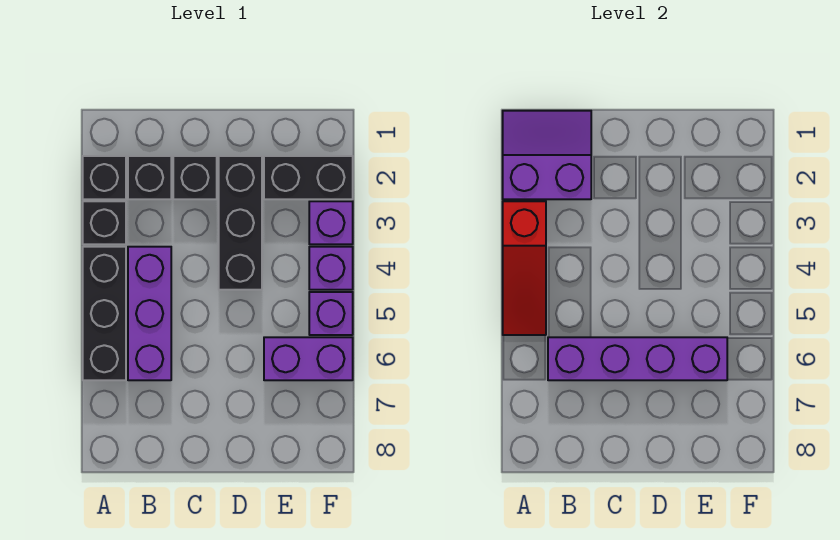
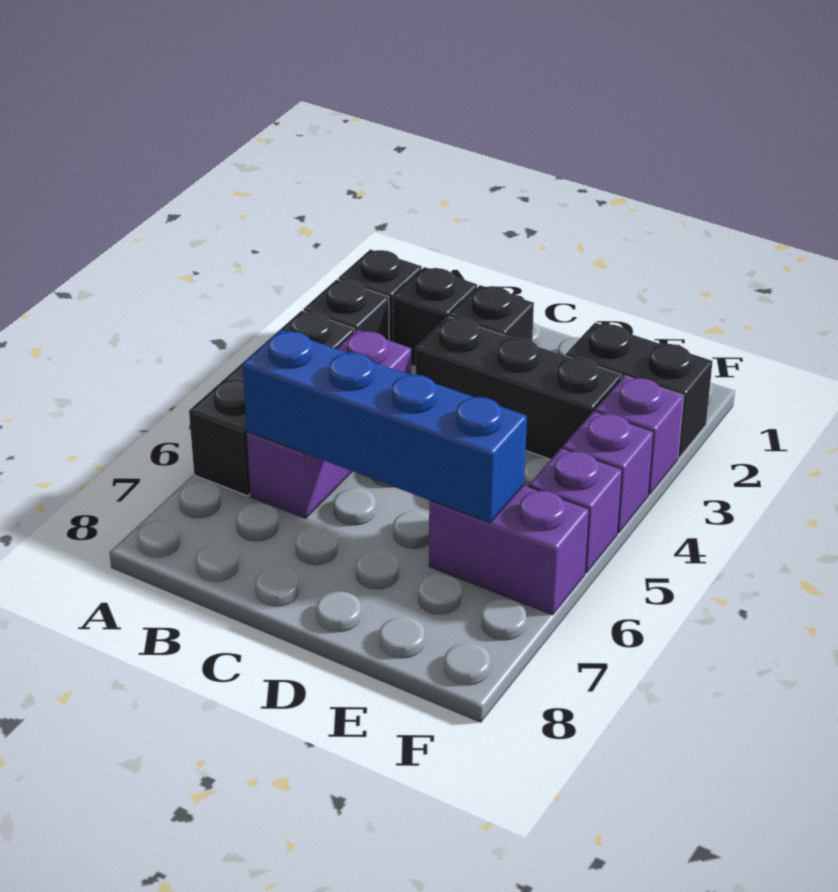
purple slope A1:B2 level 2 top 2 -> none
red slope A3:A5 level 2 top 3 -> none
purple brick B6:E6 level 2 -> blue brick B6:E6 level 2
black brick D2:D4 level 1 -> black brick C3:E3 level 1

